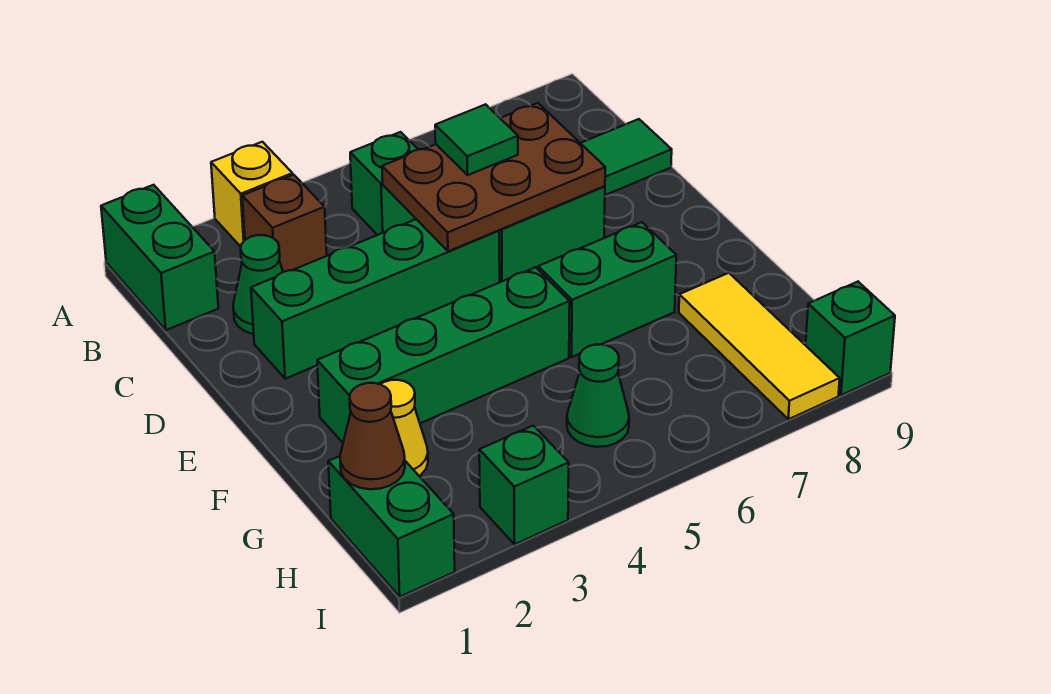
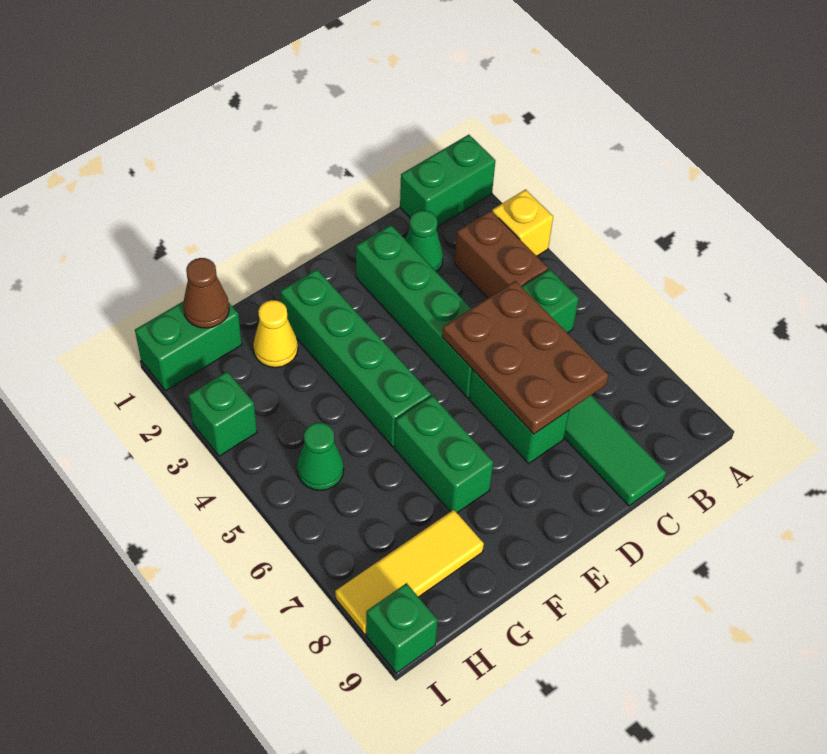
brown brick B3 level 1 -> brown brick B3:B4 level 1
green tile C6 level 3 -> none

